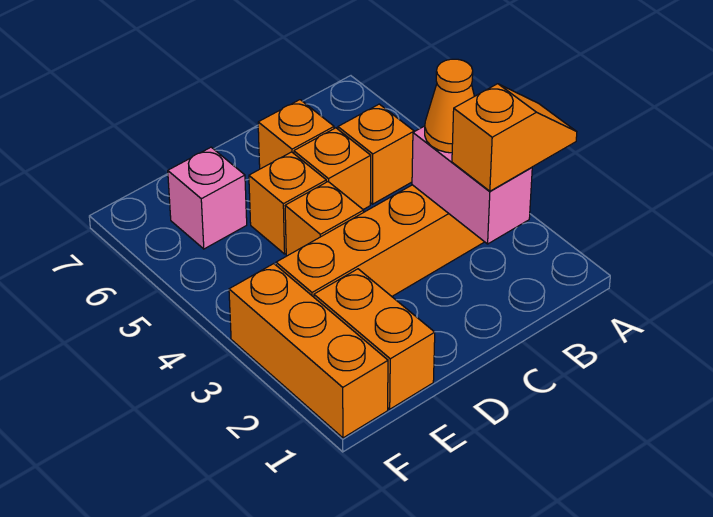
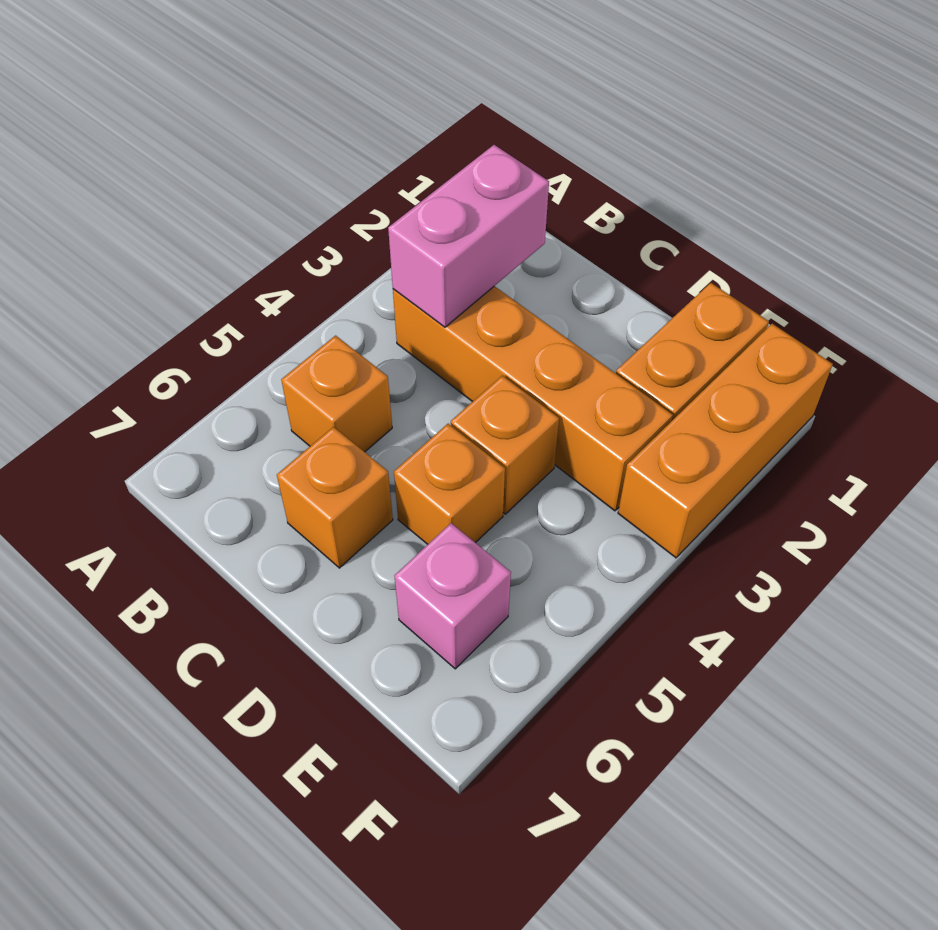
orange slope A2:B2 level 3 top B -> none
orange cone B3 level 3 -> none
orange brick C5 level 1 -> none

